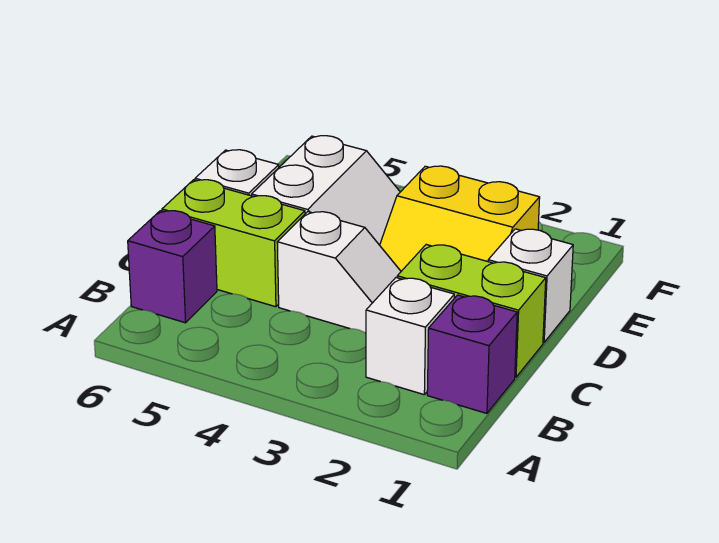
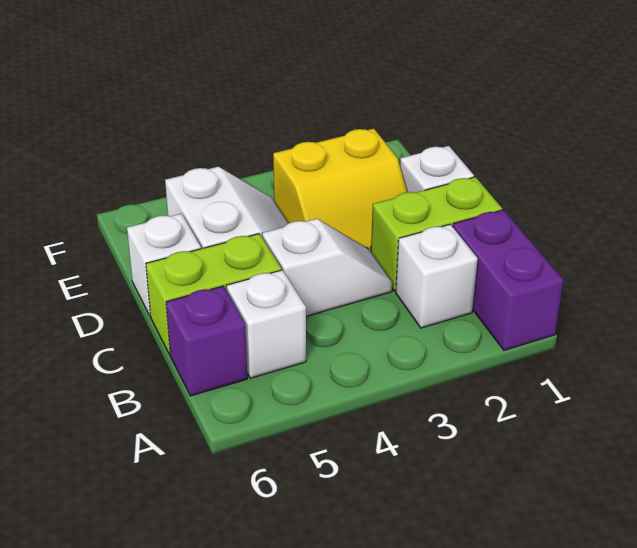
purple brick B1 level 1 -> purple brick A1:B1 level 1
none -> white brick B5 level 1

